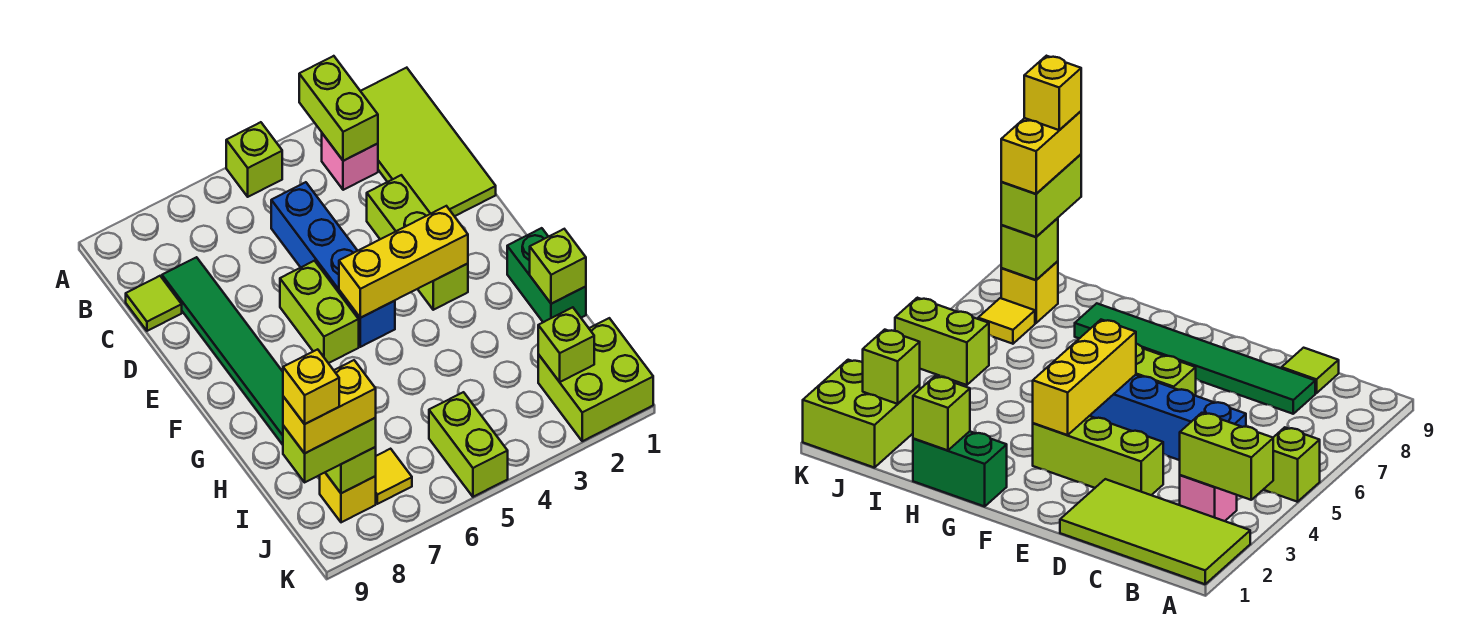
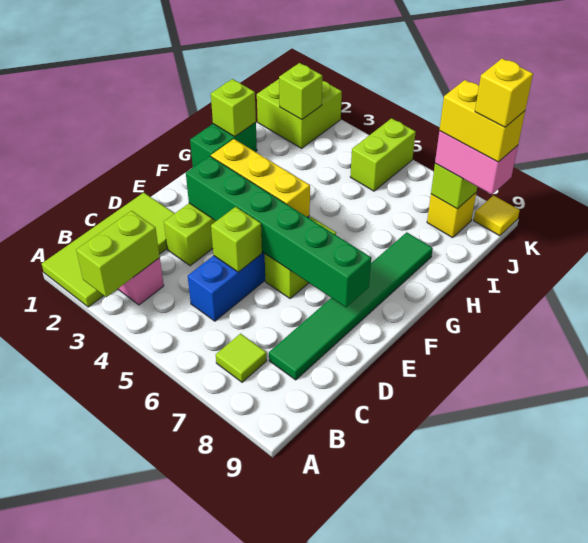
lime brick A5 level 1 -> lime brick D5 level 2
lime tile C9 level 1 -> lime tile B7 level 1
none -> green brick E3:E8 level 2
yellow tile J7 level 1 -> yellow tile K9 level 1
lime brick J8:J9 level 3 -> pink brick J8:J9 level 3

